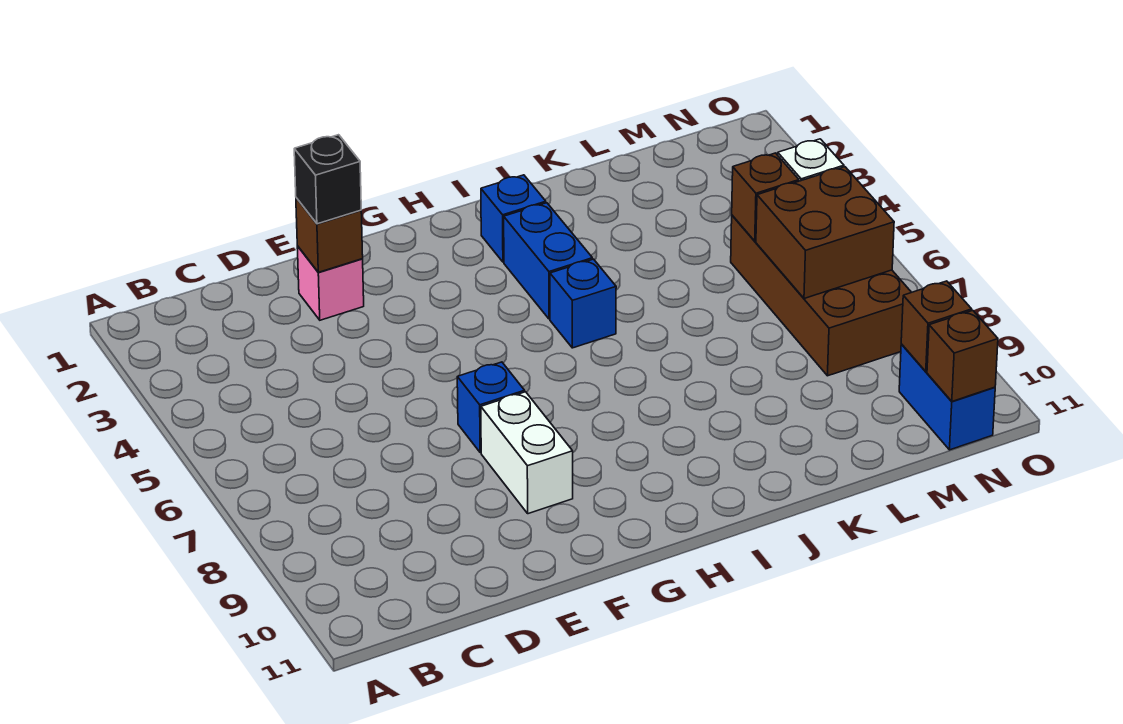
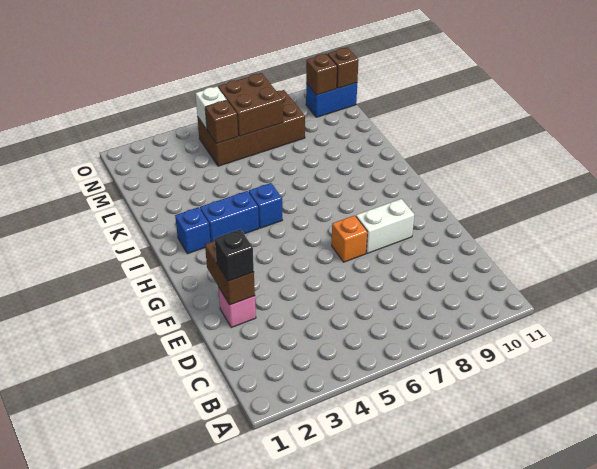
brown brick E2 level 2 -> brown brick E2:F2 level 2
blue brick F7 level 1 -> orange brick F7 level 1

